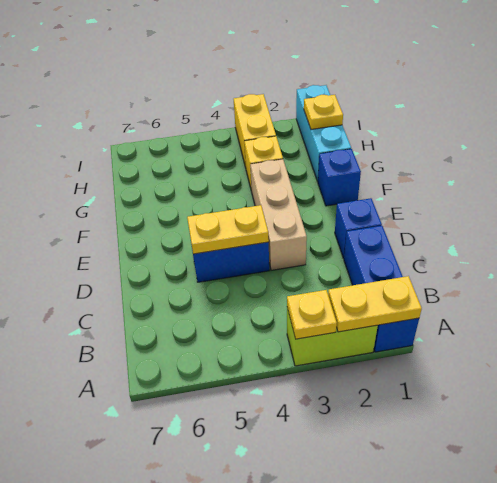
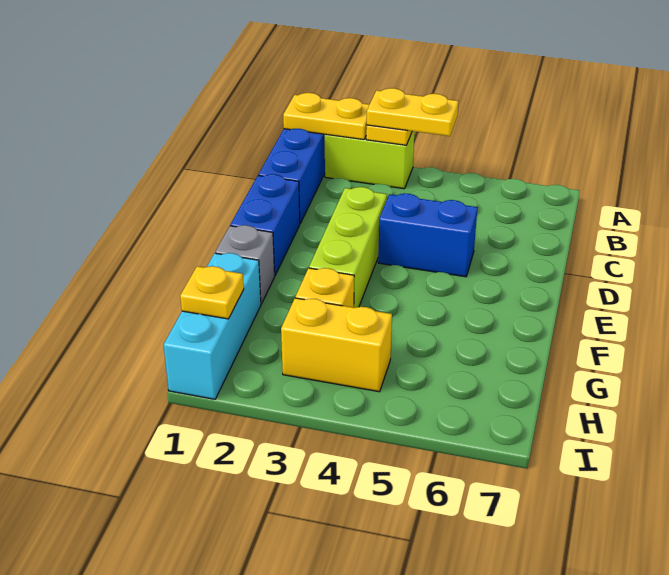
blue brick D1 level 1 -> blue brick D1:E1 level 1
tan brick D3:F3 level 1 -> lime brick D3:F3 level 1
yellow plate D4:D5 level 2 -> yellow plate A3:A4 level 3
blue brick F1 level 1 -> grey brick F1 level 1
yellow brick H3:I3 level 1 -> yellow brick H3:H4 level 1

